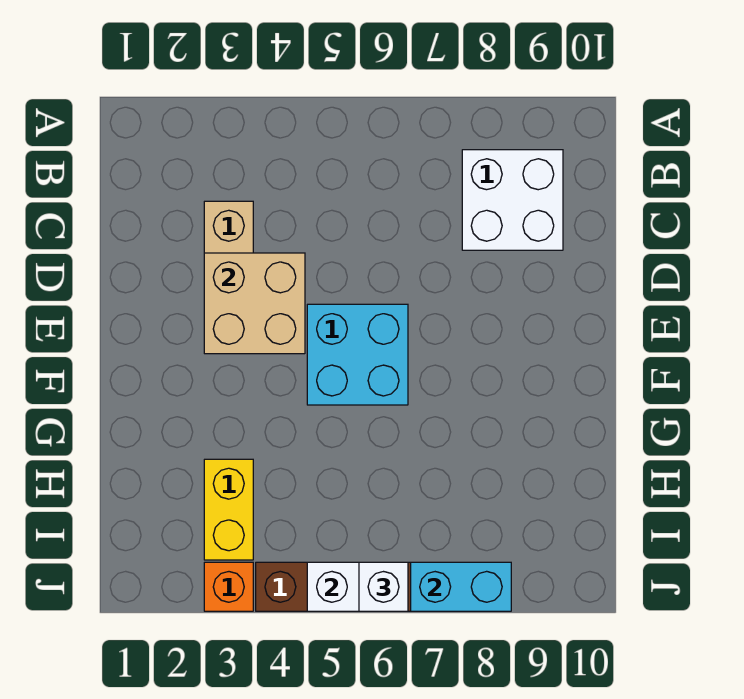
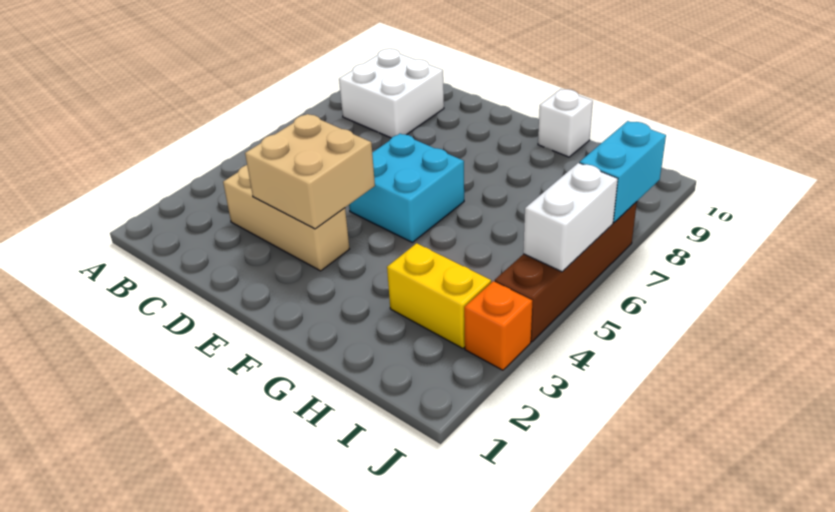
white brick J6 level 3 -> white brick G10 level 1

